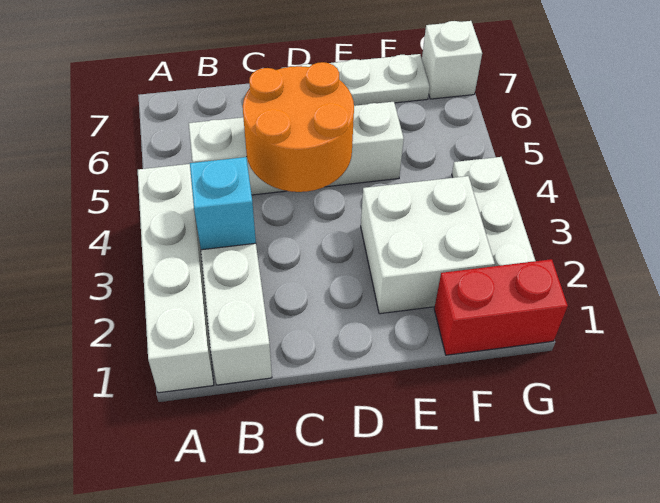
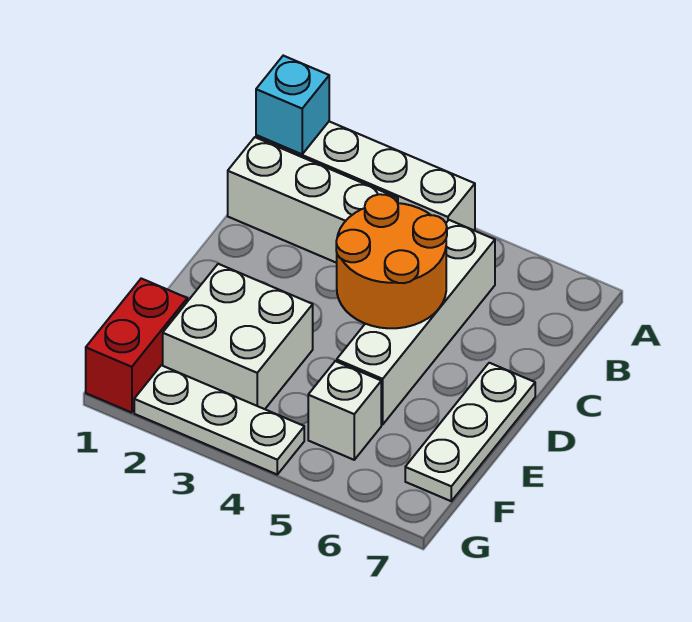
cyan brick B3 level 2 -> cyan brick A1 level 2
white brick G7 level 1 -> white brick F5 level 1

